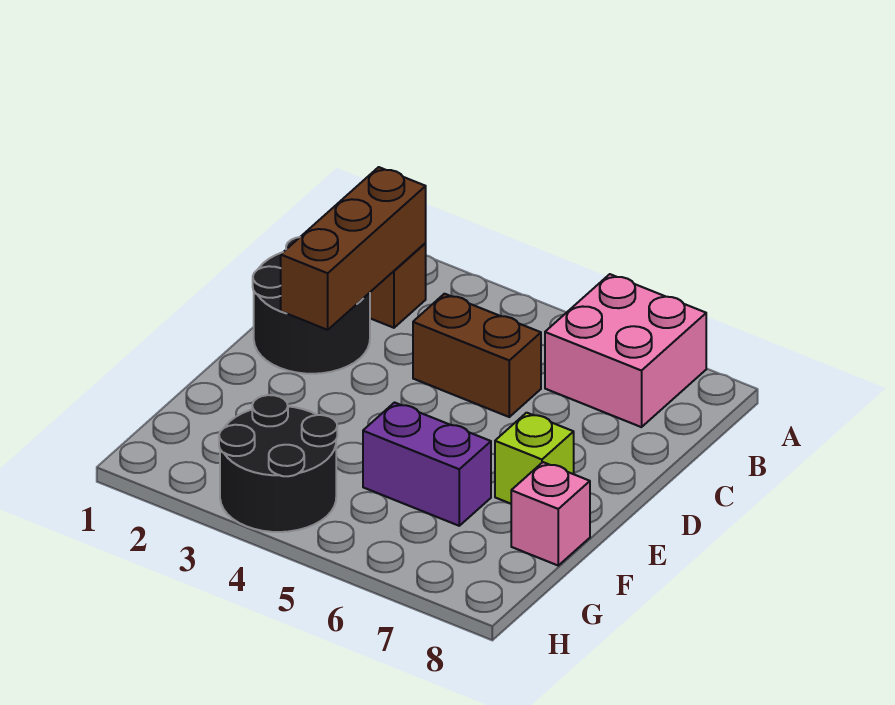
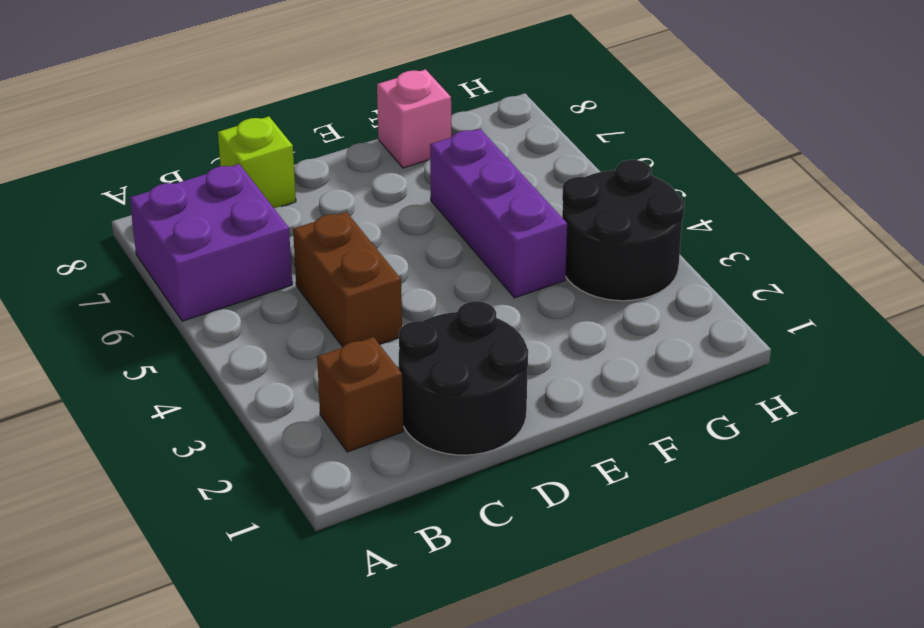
pink brick A6:B7 level 1 -> purple brick A6:B7 level 1
brown brick B2:D2 level 2 -> none
lime brick E7 level 1 -> lime brick C8 level 1
purple brick F5:F6 level 1 -> purple brick F4:F6 level 1

